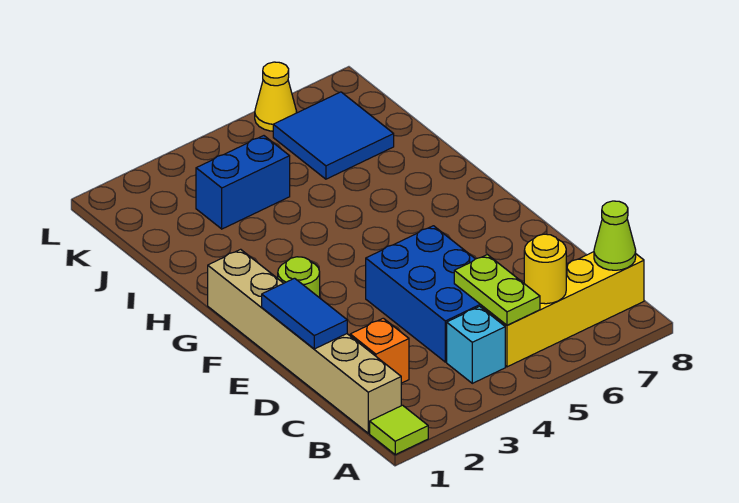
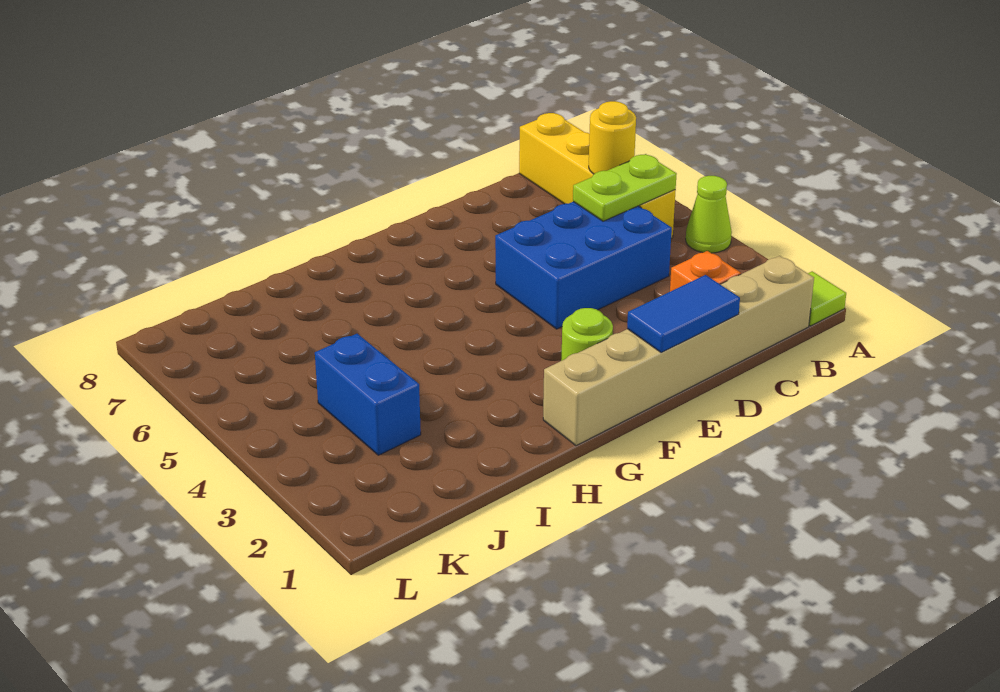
cyan brick B4 level 1 -> none
lime cone B8 level 2 -> lime cone A4 level 1
blue tile J6:K7 level 1 -> none
yellow cone L6 level 1 -> none

